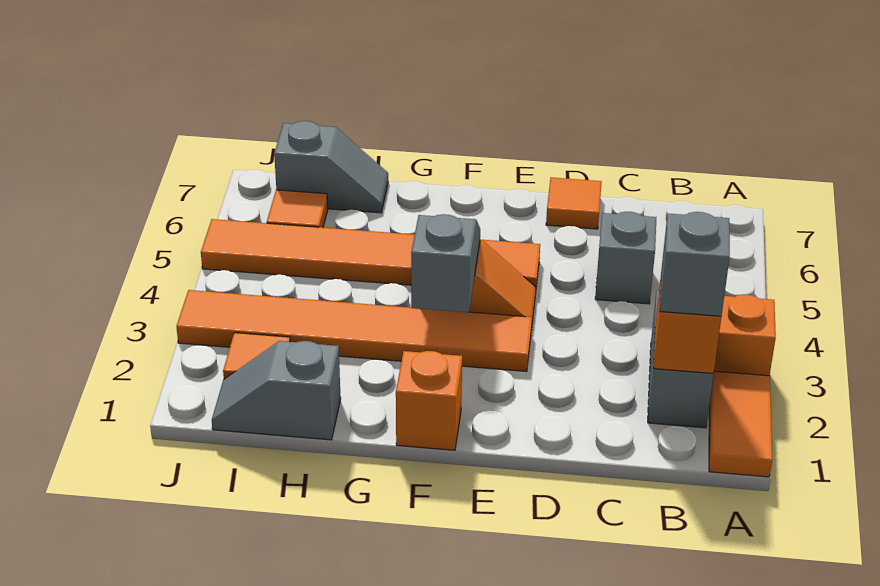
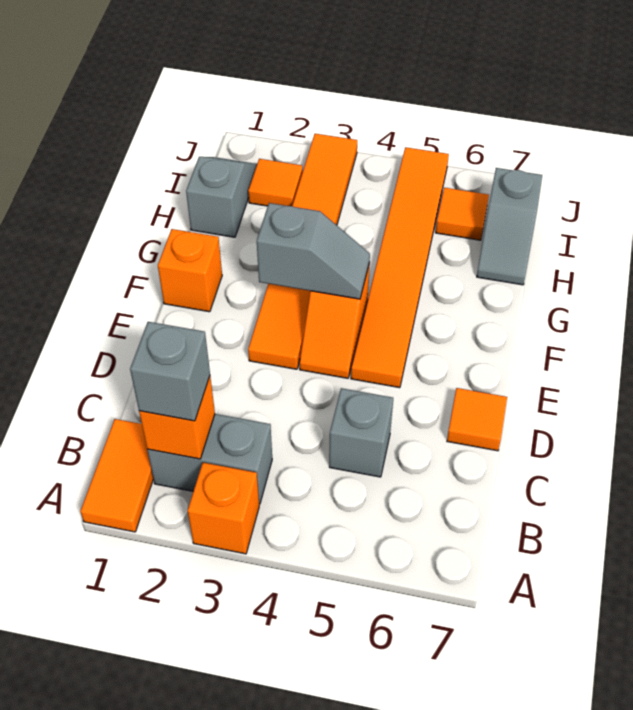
orange tile A1:A2 level 1 -> orange tile A1:B1 level 1

